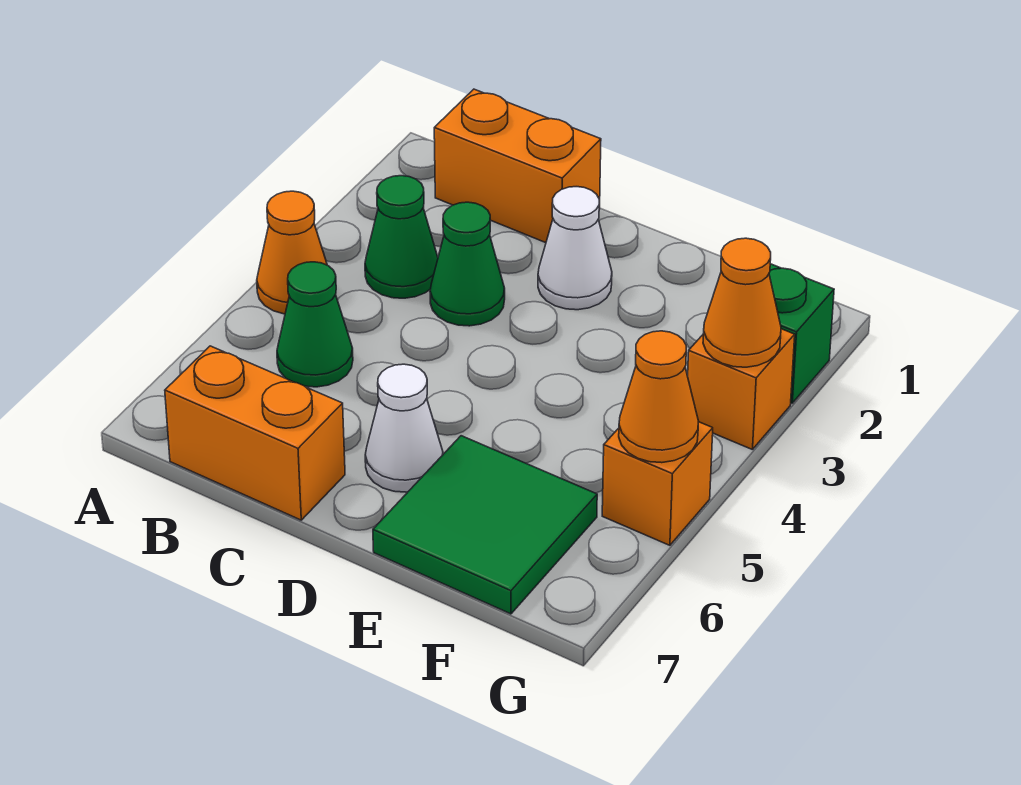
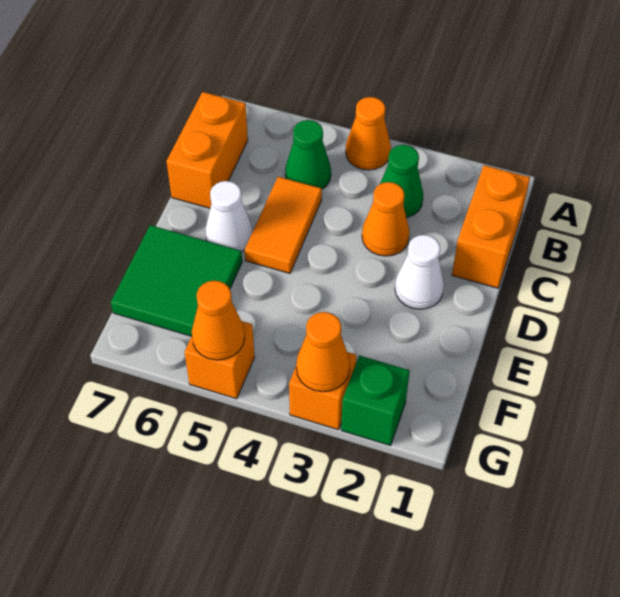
green cone C3 level 1 -> orange cone C3 level 1
none -> orange tile C5:D5 level 1

